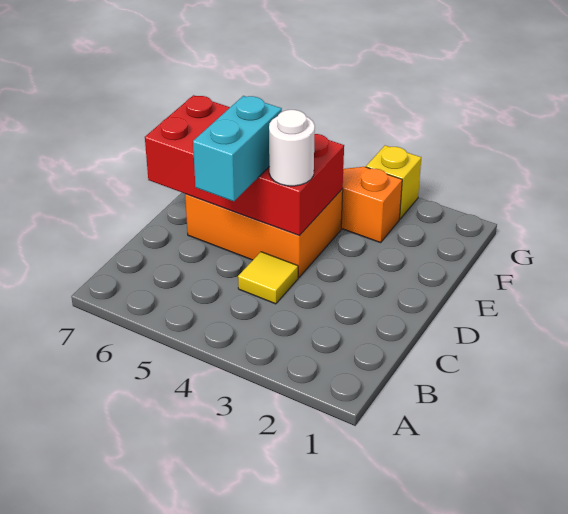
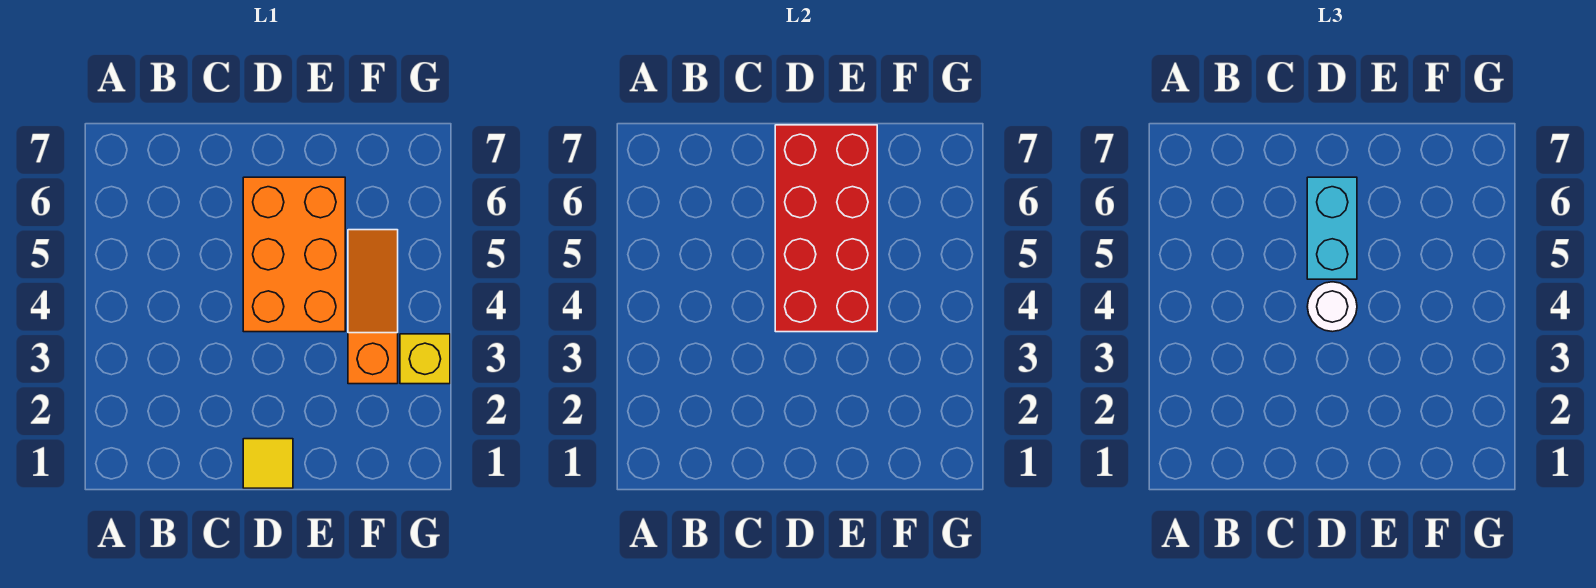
yellow tile C4 level 1 -> yellow tile D1 level 1
cyan brick C5:D5 level 3 -> cyan brick D5:D6 level 3

